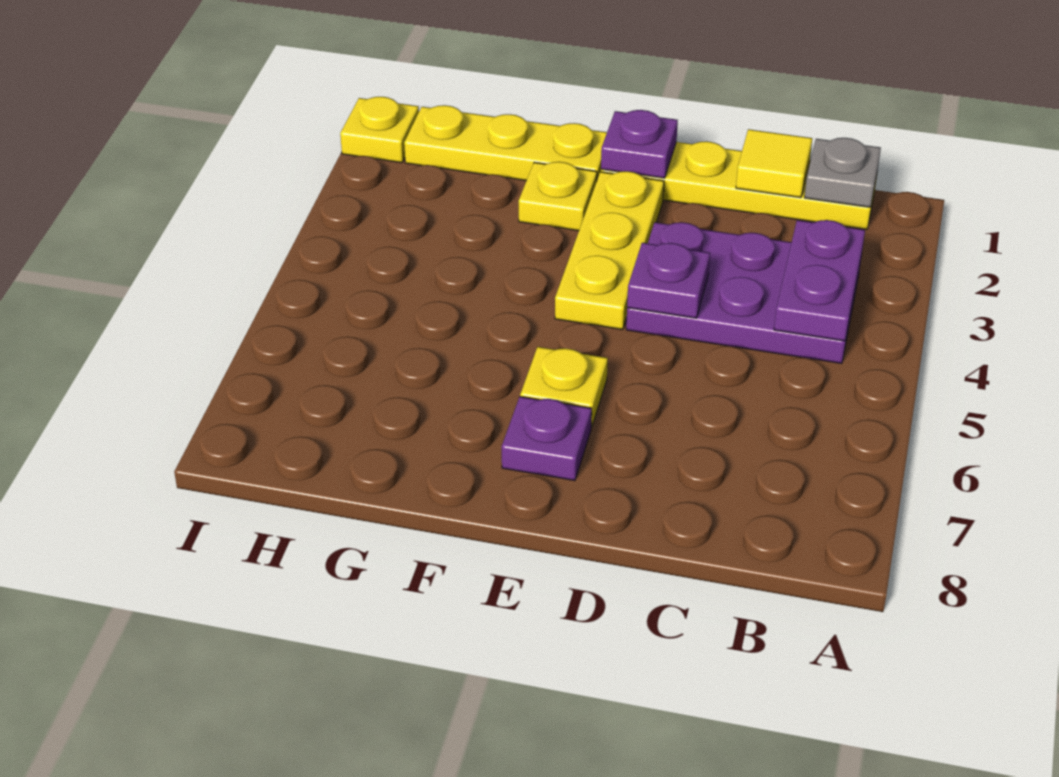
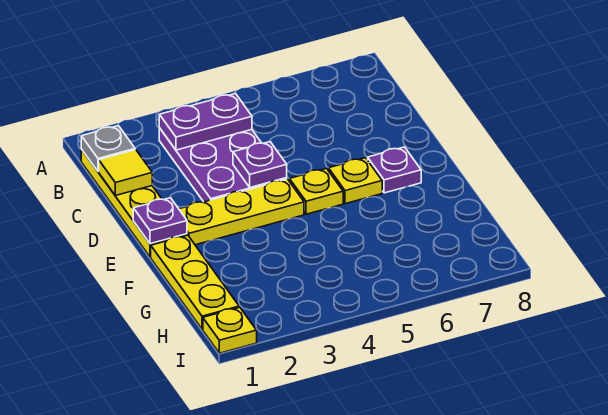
yellow plate F2 level 1 -> yellow plate E5 level 1

